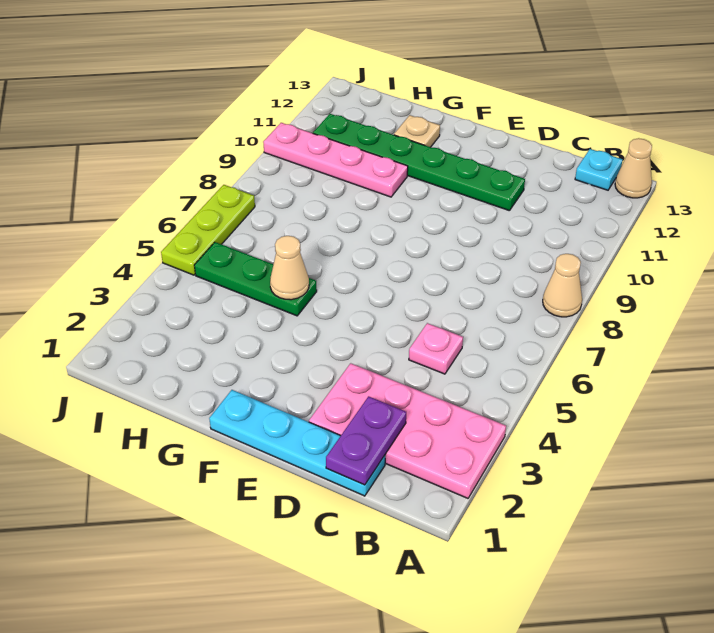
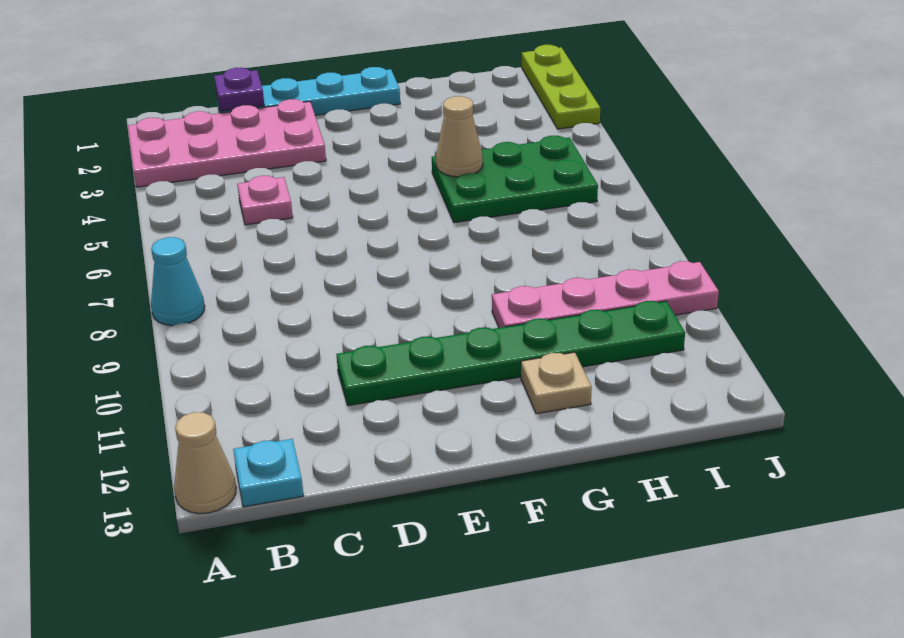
tan cone A8 level 1 -> cyan cone A8 level 1
purple plate C1:C2 level 2 -> purple plate C1 level 2
green plate G5:I5 level 1 -> green plate G5:I6 level 1
lime plate J5:J7 level 1 -> lime plate J1:J3 level 1

